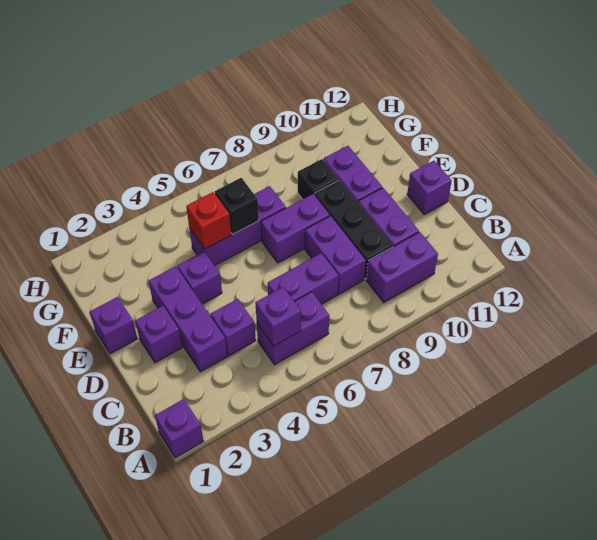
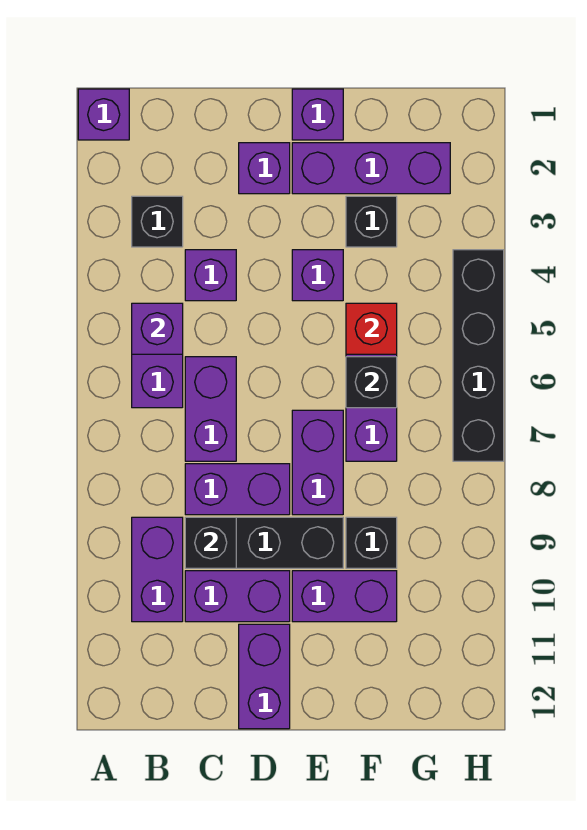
none -> black brick B3 level 1
purple brick C3:E3 level 1 -> purple brick E2:G2 level 1
none -> black brick C9 level 2
purple brick D12 level 1 -> purple brick D11:D12 level 1
none -> black brick F3 level 1
none -> black brick H4:H7 level 1

